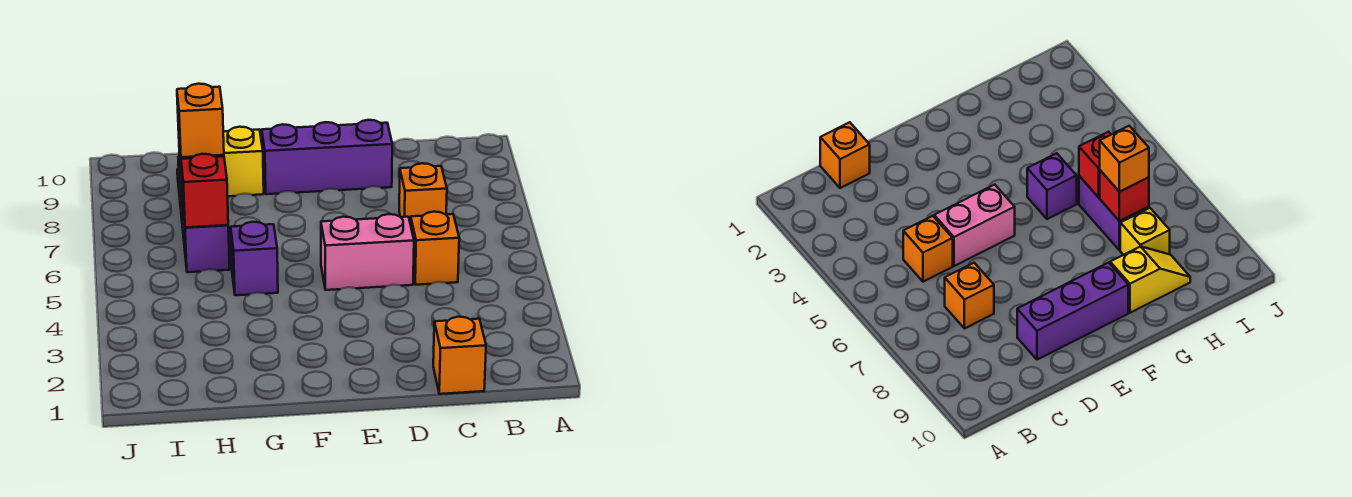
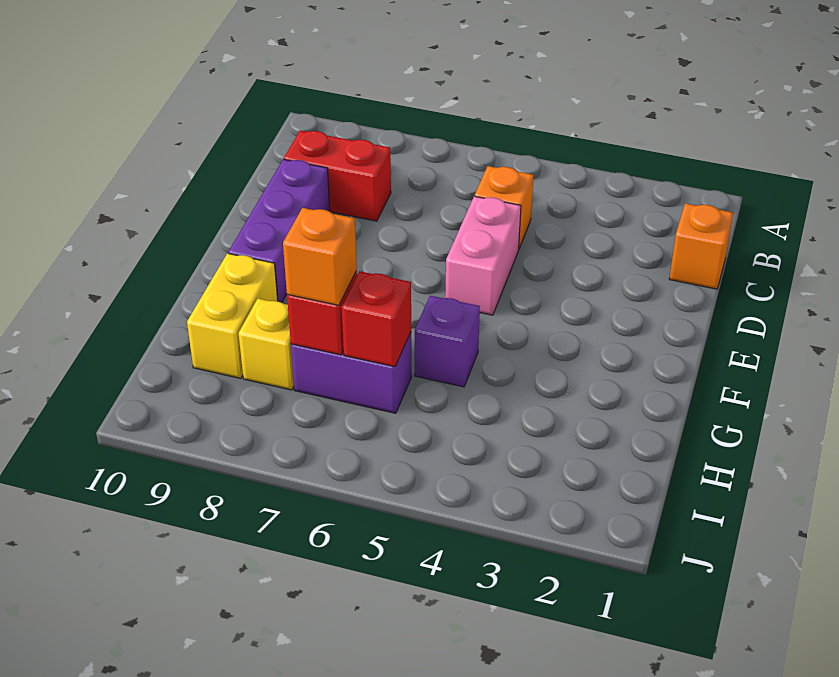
orange brick C7 level 1 -> none
none -> red brick C8:C9 level 1
yellow slope G9:H9 level 1 top G -> yellow brick G9:H9 level 1

